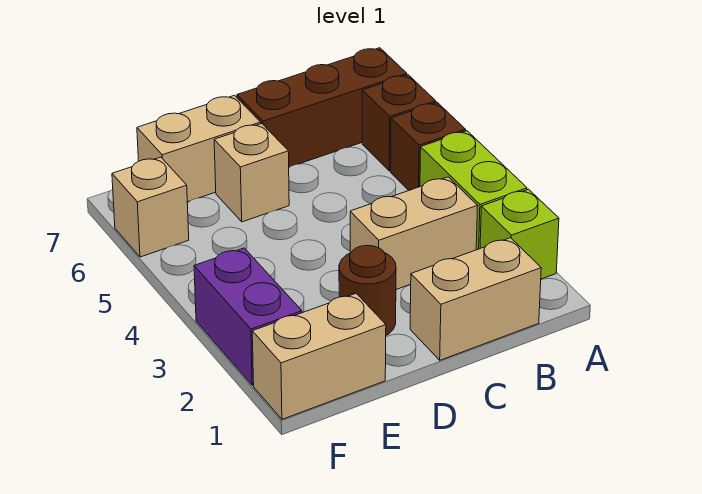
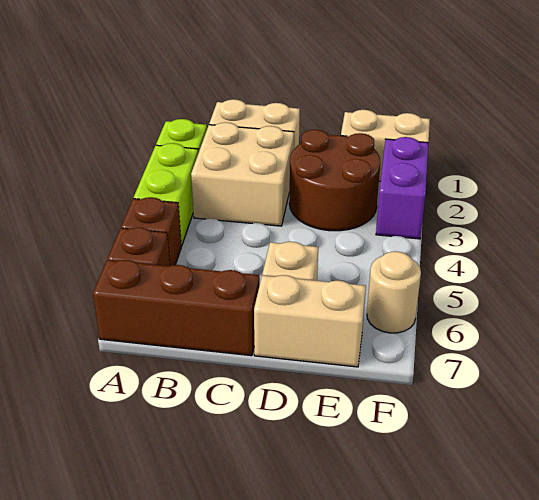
tan brick B3:C3 level 1 -> tan brick B2:C3 level 1
brown round brick D2 level 1 -> brown round brick D2:E3 level 1
tan brick F6 level 1 -> tan round brick F6 level 1

